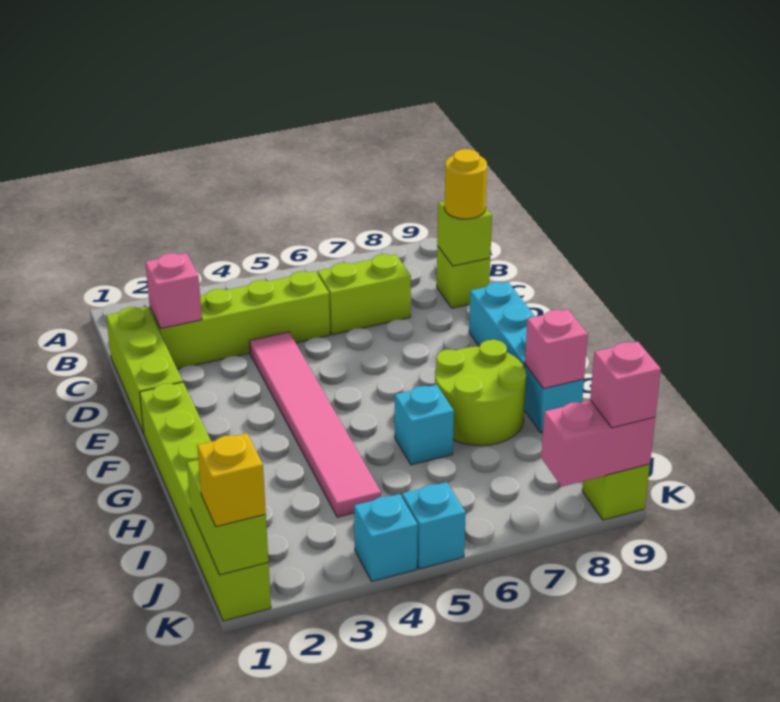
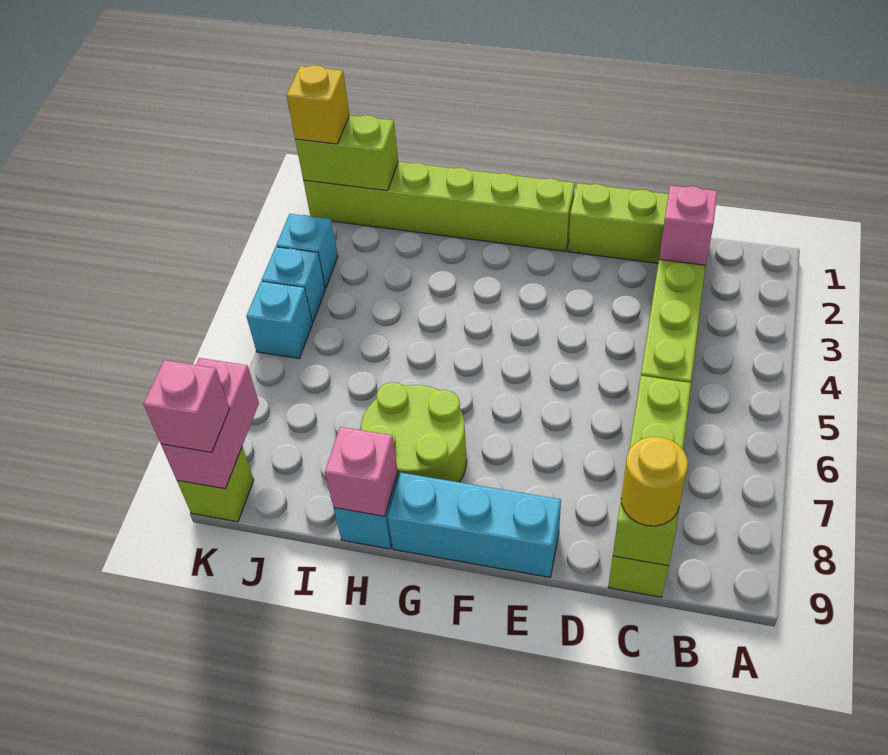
pink tile D4:I4 level 1 -> none
cyan brick H6 level 1 -> cyan brick K3 level 1

